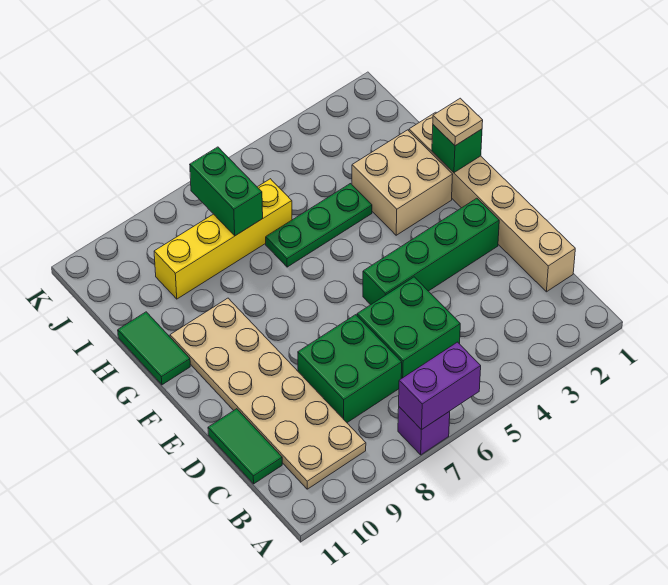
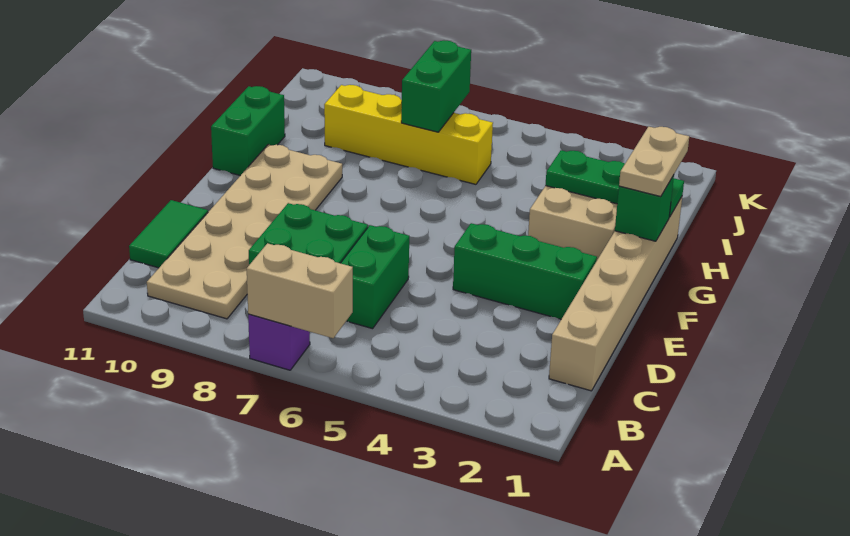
purple brick A6:A7 level 2 -> tan brick A6:A7 level 2
green brick C5:D6 level 1 -> green brick C6:D6 level 1
green brick E2:E5 level 1 -> green brick E2:E4 level 1
tan plate G1 level 3 -> tan plate G1:H1 level 3
green tile G11:H11 level 1 -> green brick G11:H11 level 1
green plate H4:H6 level 1 -> green plate H1:H3 level 2

